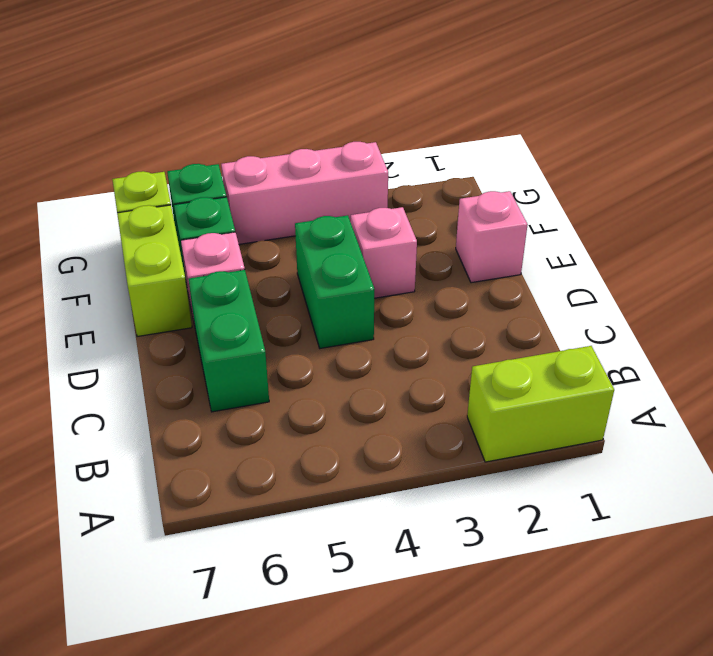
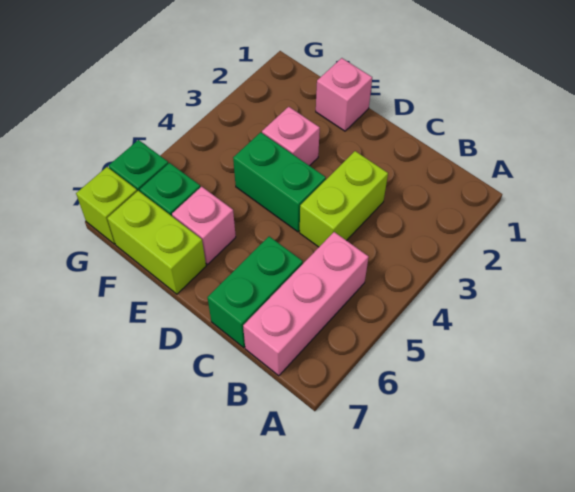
lime brick A1:A2 level 1 -> lime brick C3:C4 level 1
green brick C6:D6 level 1 -> green brick C6:C7 level 1
pink brick G3:G5 level 1 -> pink brick B5:B7 level 1

